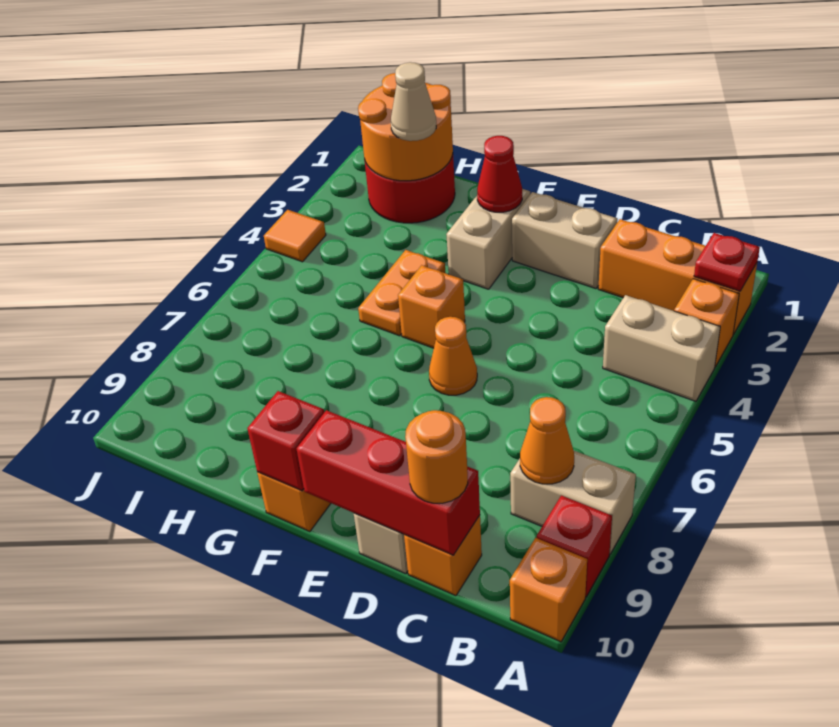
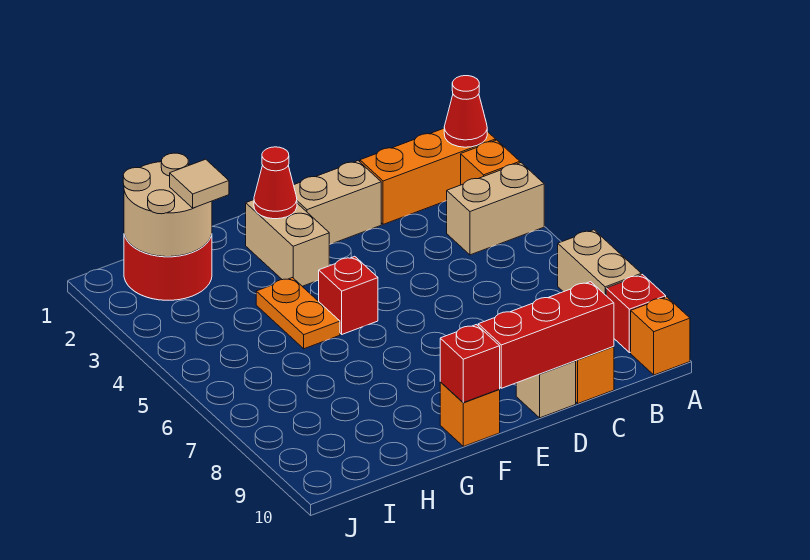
red plate A2 level 2 -> red cone A2 level 2
tan brick A8:B8 level 1 -> tan brick A7:A8 level 1
orange cone B8 level 2 -> none
orange round brick C10 level 3 -> none
orange cone E6 level 1 -> none
orange brick F5 level 1 -> red brick F5 level 1
orange round brick H1:I2 level 2 -> tan round brick H1:I2 level 2
tan cone H2 level 3 -> tan tile H2 level 3
orange tile J4 level 1 -> none

